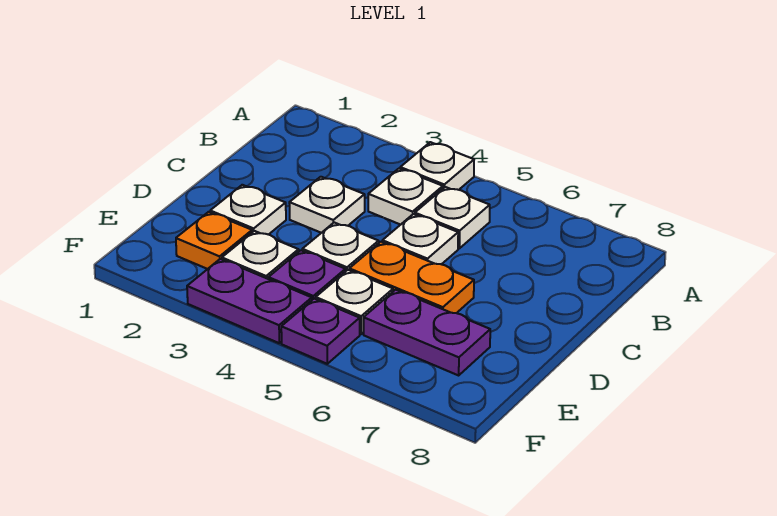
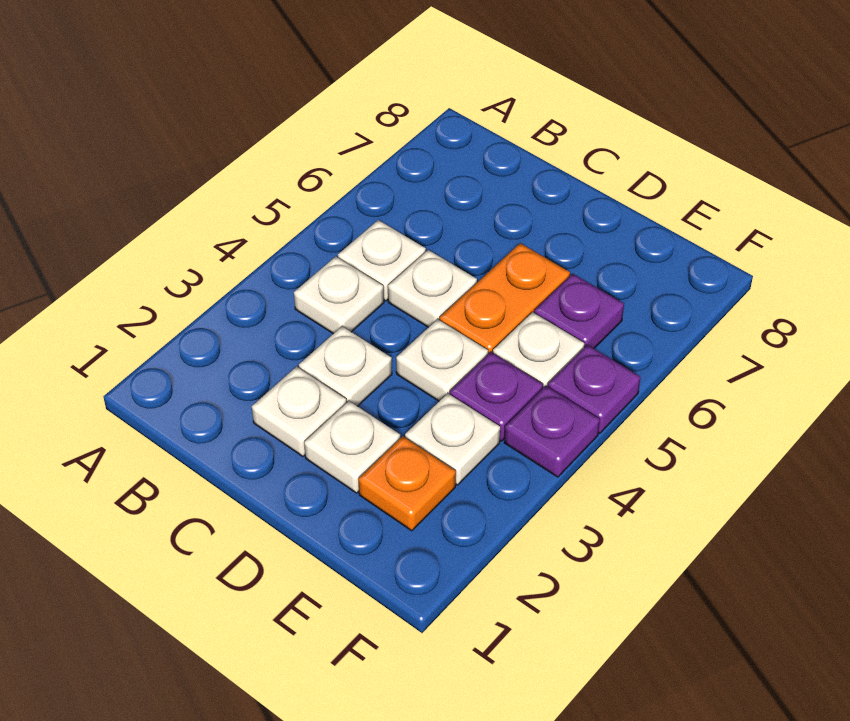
white plate A4 level 1 -> white plate C2 level 1
purple plate E6:E7 level 1 -> purple plate E6 level 1
purple plate F3:F4 level 1 -> purple plate F4 level 1

